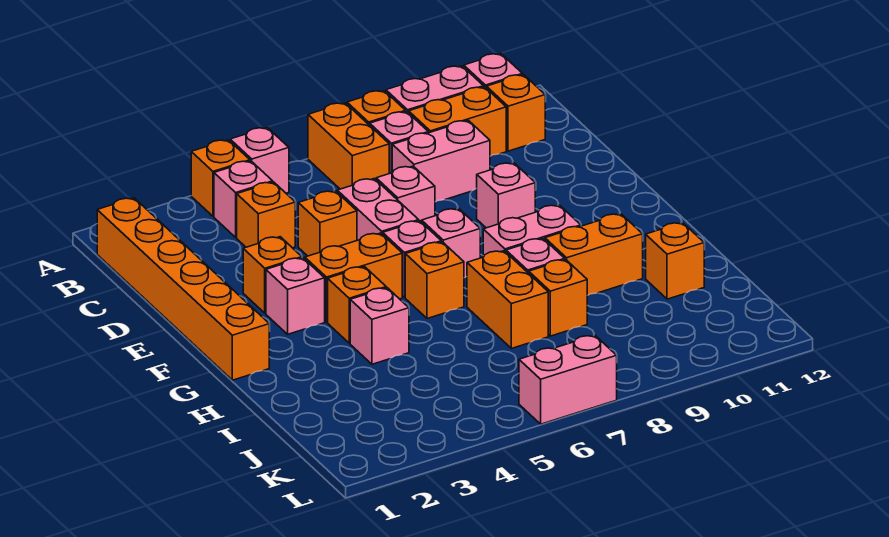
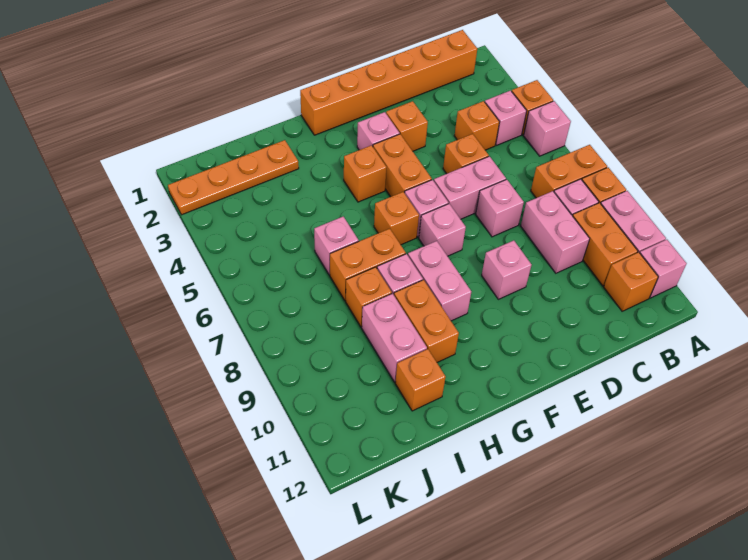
pink brick H4 level 1 -> pink brick I6 level 1
none -> orange plate I2:L2 level 1
pink brick L6:L7 level 1 -> pink brick I9:I10 level 1

